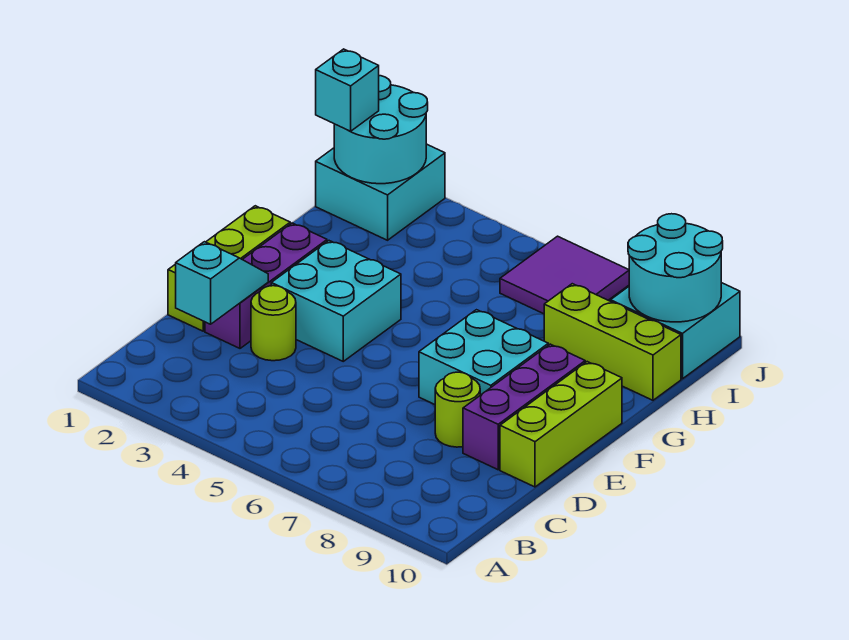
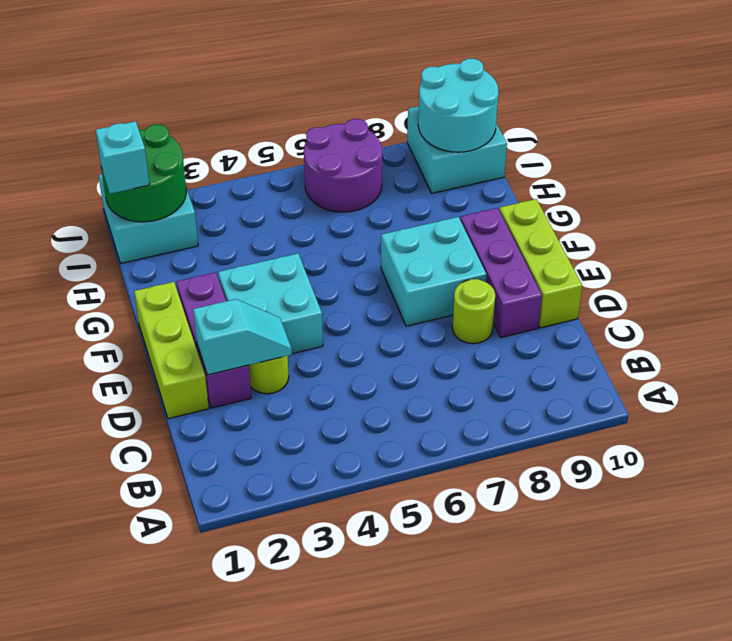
cyan slope C2:D2 level 2 top C -> cyan slope D2:D3 level 2 top 2
lime brick H8:H10 level 1 -> none
cyan round brick I1:J2 level 2 -> green round brick I1:J2 level 2
purple tile I6:J7 level 1 -> purple round brick I6:J7 level 1

